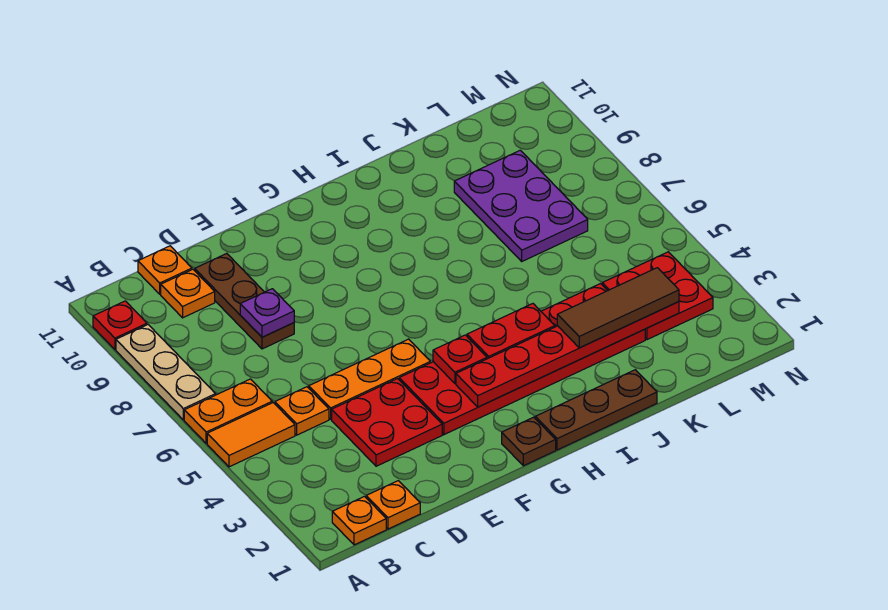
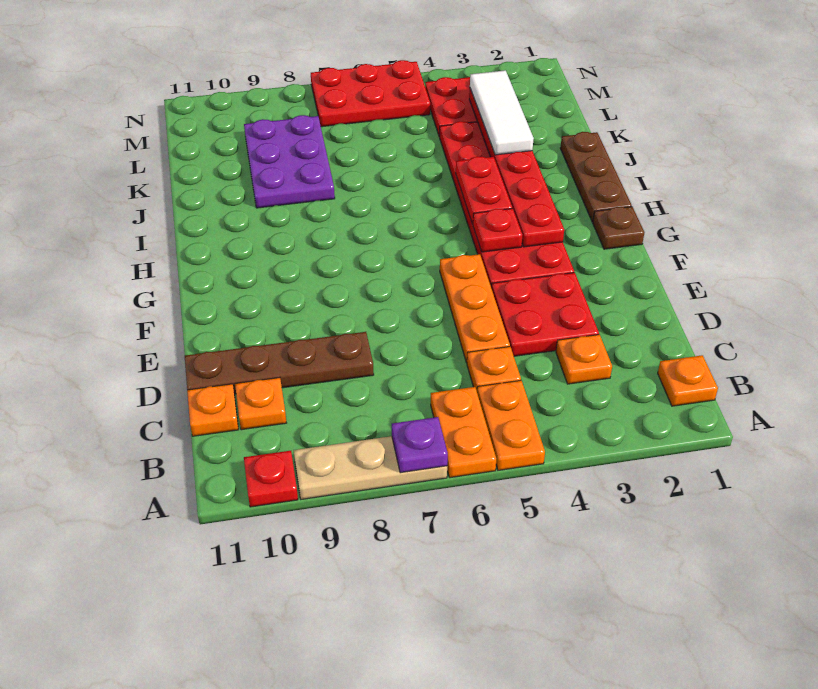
orange tile A5:B5 level 1 -> orange plate A5:B5 level 1
orange plate C1 level 1 -> orange plate C3 level 1
brown plate D8:D10 level 1 -> brown plate D8:D11 level 1
purple plate D8 level 2 -> purple plate A7 level 2
brown tile J3:L3 level 3 -> white tile J3:L3 level 3
purple plate K7:L9 level 1 -> purple plate J8:L9 level 1
none -> red plate M5:N7 level 1

